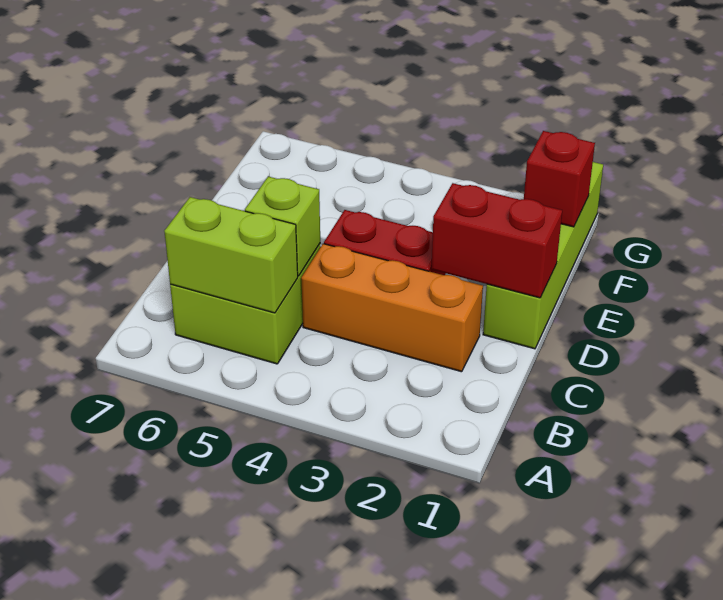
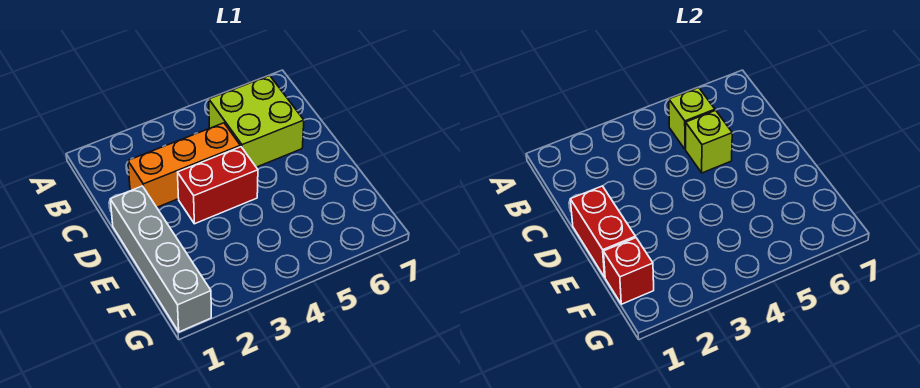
lime brick B5:B6 level 2 -> lime brick B5 level 2
lime brick D1:G1 level 1 -> grey brick D1:G1 level 1
red brick D1:D2 level 2 -> red brick D1:E1 level 2

